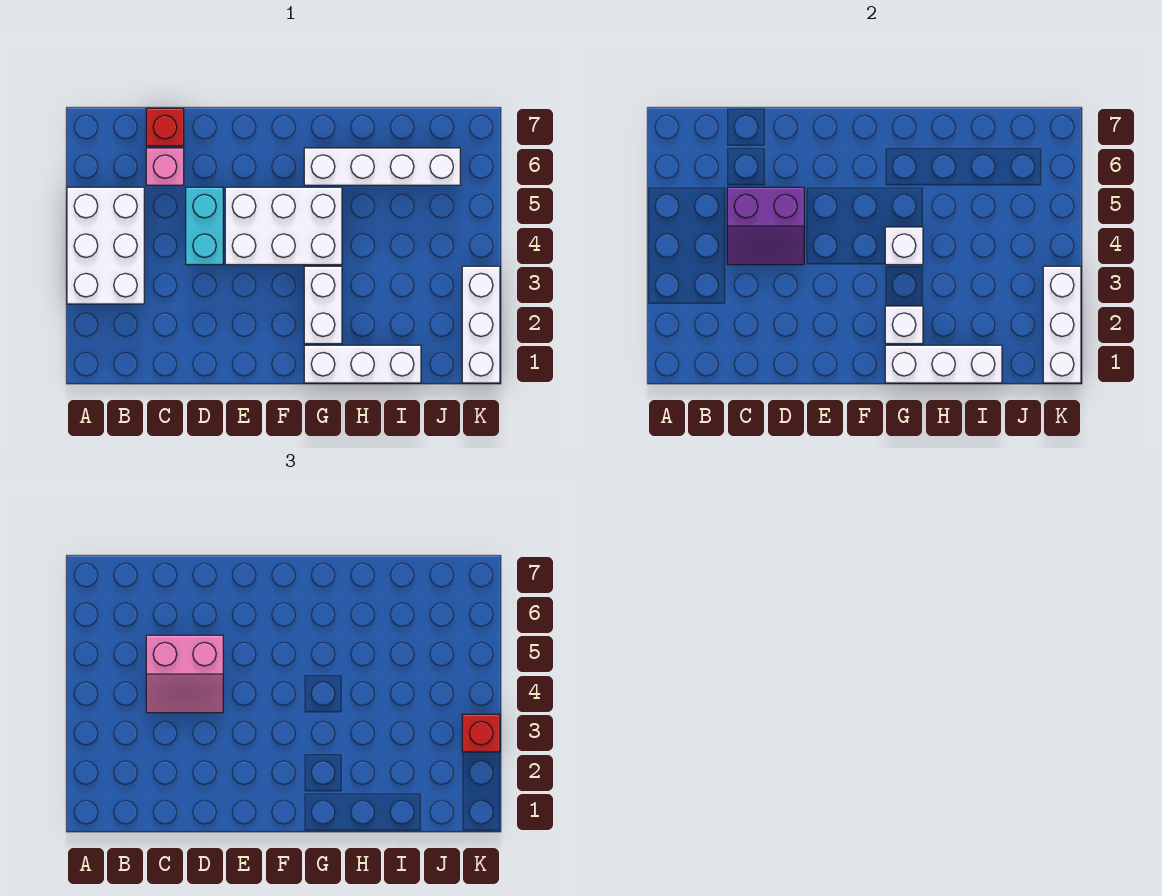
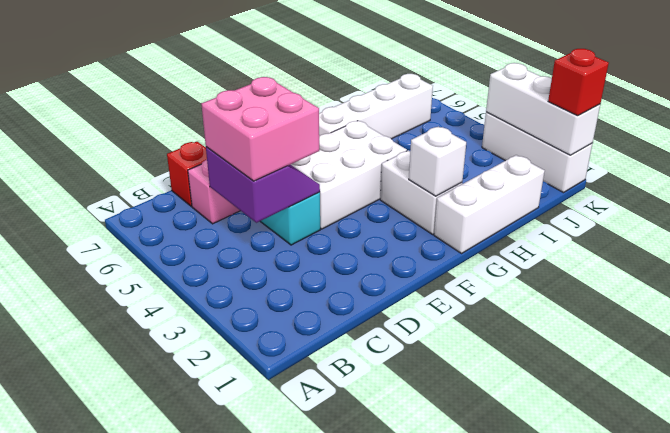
white brick A3:B5 level 1 -> none
purple slope C4:D5 level 2 top 5 -> purple slope C4:D5 level 2 top C
pink slope C4:D5 level 3 top 5 -> pink brick C4:D5 level 3
white brick G1:I1 level 2 -> none
white brick G4 level 2 -> none
red brick K3 level 3 -> red brick K1 level 3

